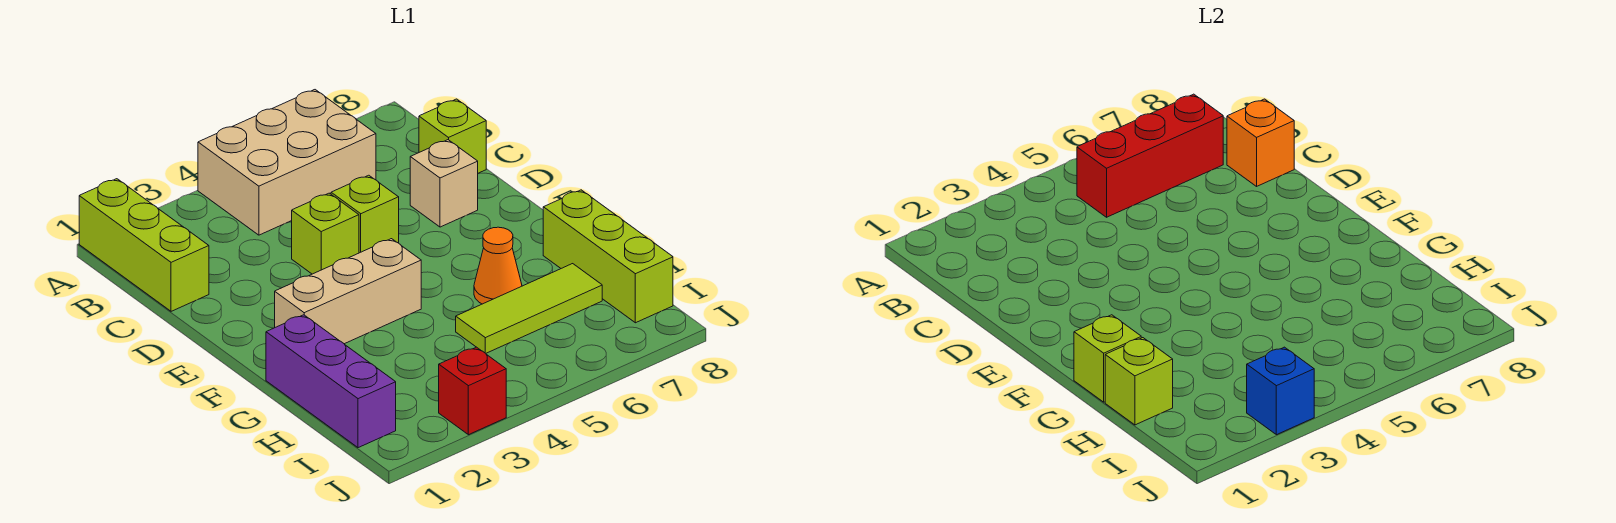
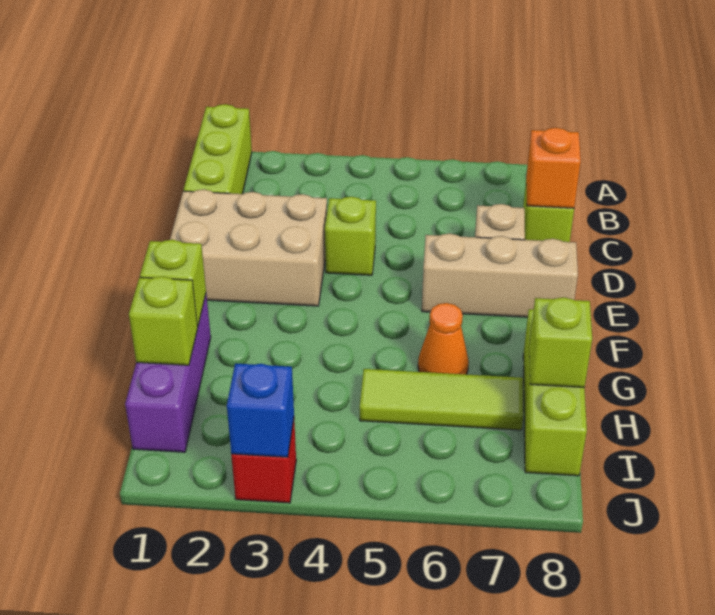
tan brick A4:B6 level 1 -> tan brick D1:E3 level 1
red brick B5:B7 level 2 -> none
lime brick D5 level 1 -> lime brick H8 level 2
tan brick F2:F4 level 1 -> tan brick E6:E8 level 1

